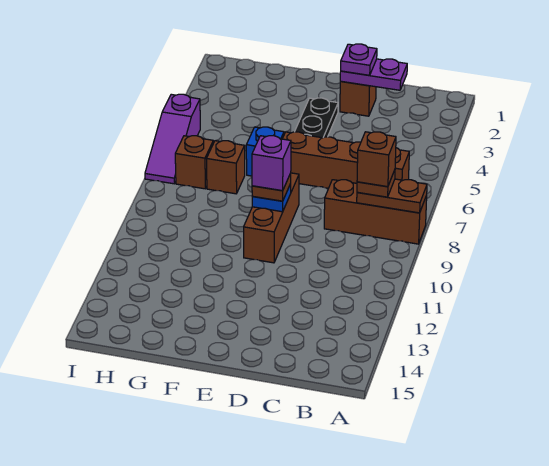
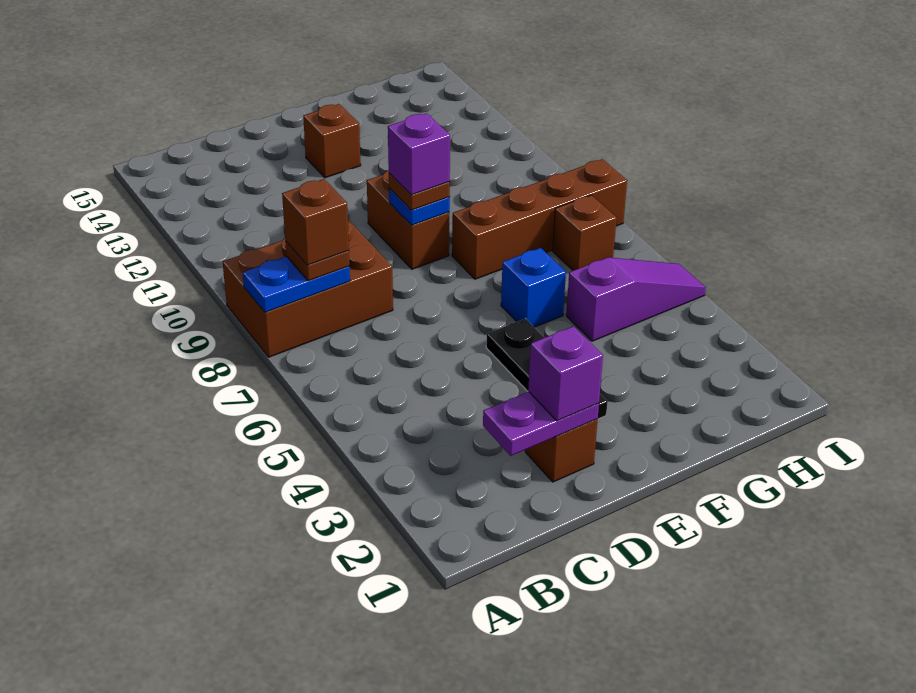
brown brick A8:C8 level 1 -> brown brick A8:C9 level 1
brown plate A8:B8 level 2 -> blue plate A8:B8 level 2
brown brick B6:E6 level 1 -> brown brick F8:I8 level 1
purple plate D2 level 3 -> purple brick D2 level 3
brown brick E8:E10 level 1 -> brown brick E9:E10 level 1
brown brick G7 level 1 -> brown brick E13 level 1
purple slope I5:I7 level 1 top 5 -> purple slope G5:I5 level 1 top G

